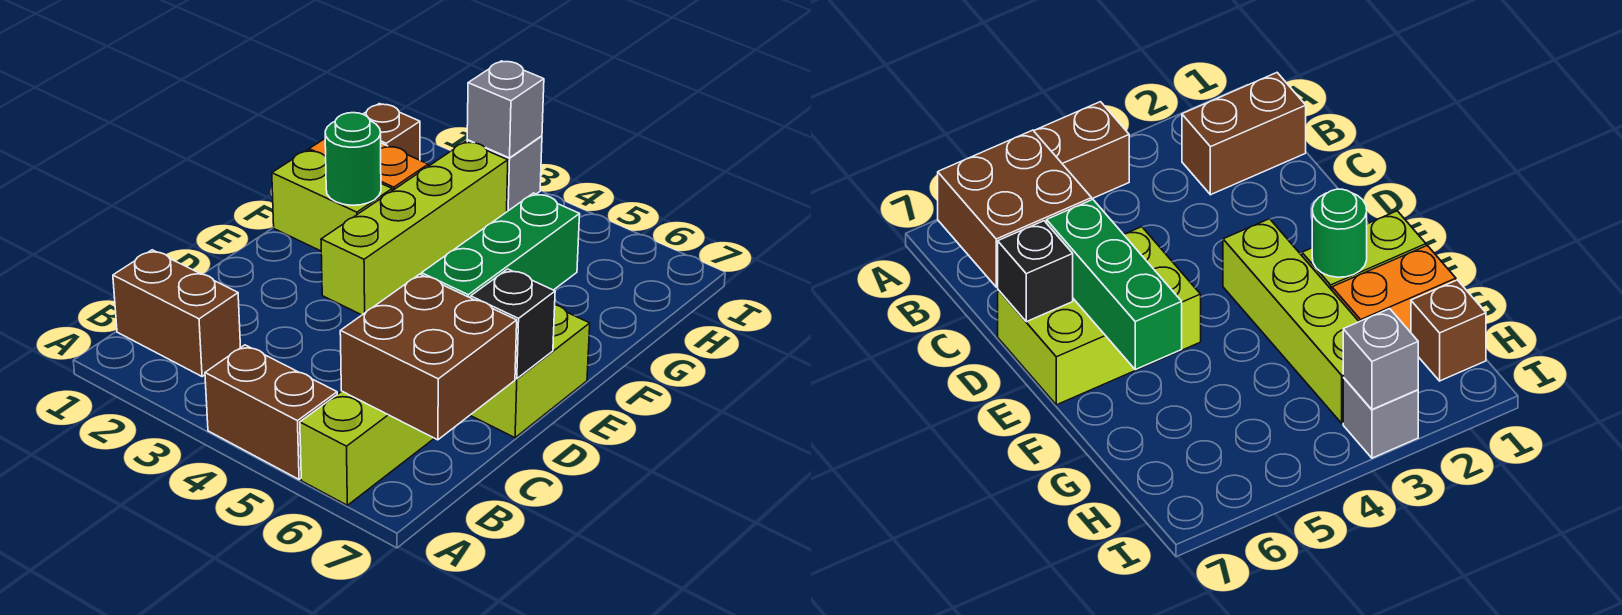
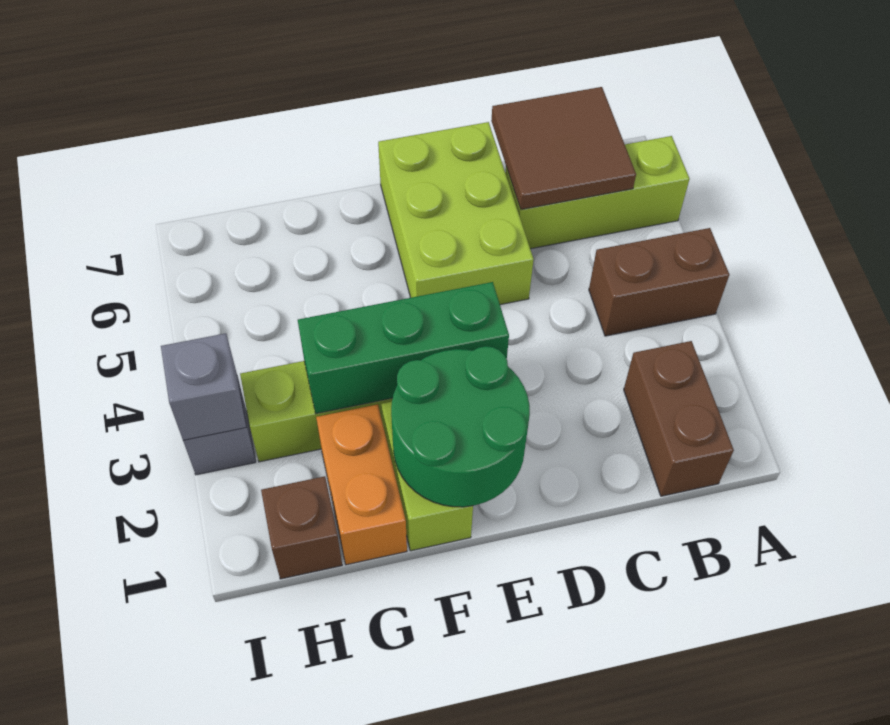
brown brick A4:A5 level 1 -> brown brick A4:B4 level 1
brown brick B6:C7 level 2 -> brown tile B6:C7 level 2
green brick D6:F6 level 2 -> green brick E3:G3 level 2
black brick D7 level 2 -> none
green round brick F2 level 2 -> green round brick E1:F2 level 2

